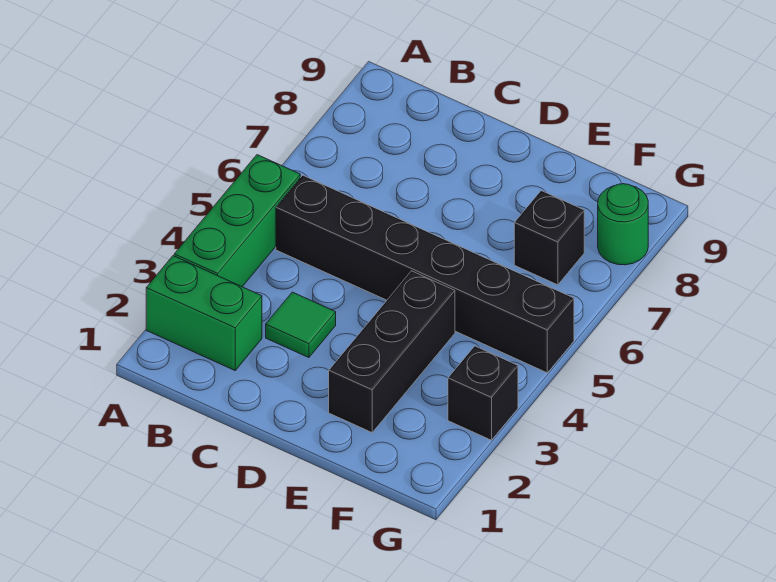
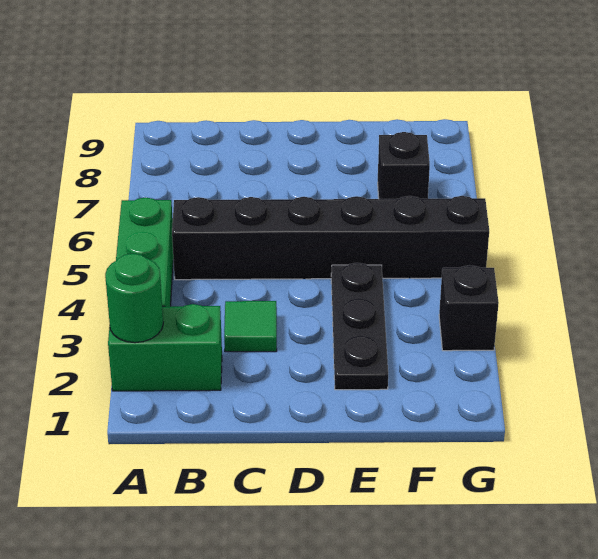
black brick E2:E4 level 1 -> black plate E2:E4 level 1
green round brick G8 level 1 -> green round brick A2 level 2

